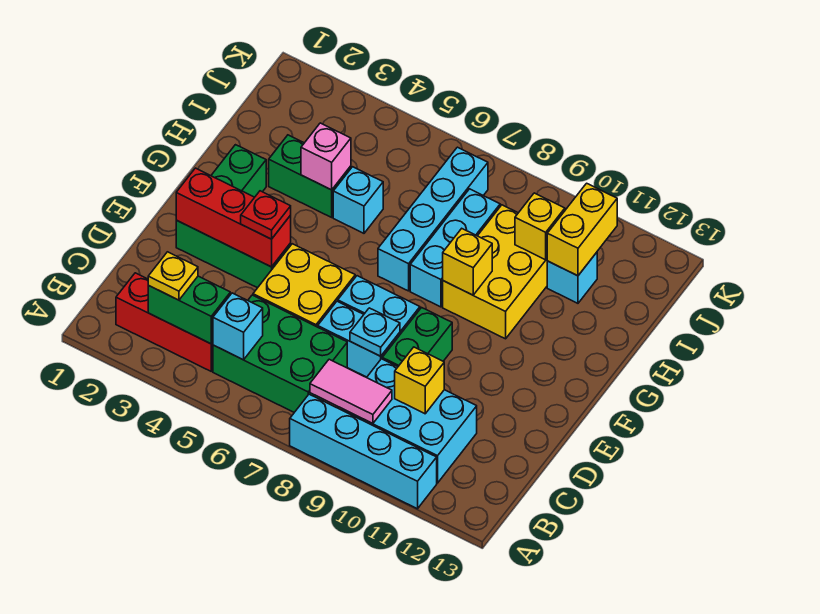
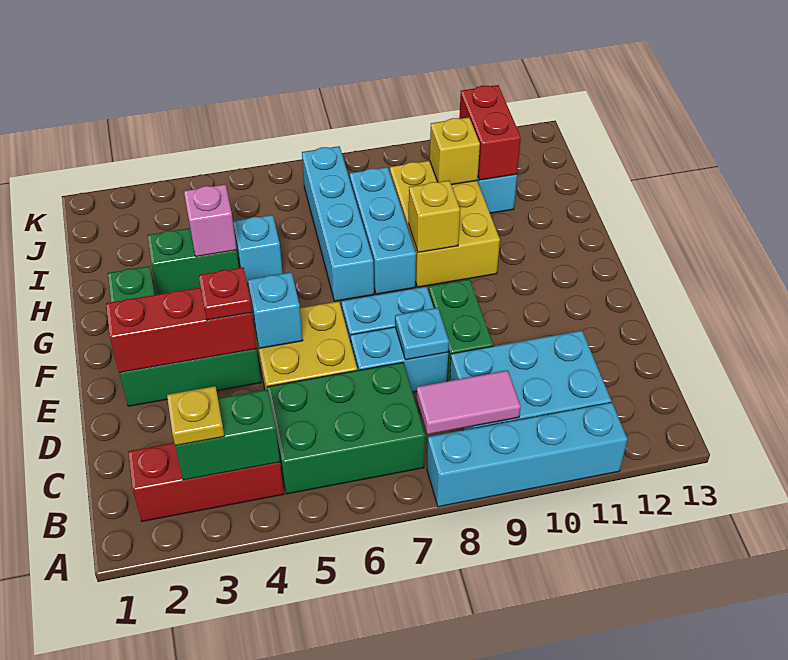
cyan brick B5 level 2 -> cyan brick E5 level 2
yellow brick C10 level 2 -> none
yellow brick I11:J11 level 2 -> red brick I11:J11 level 2

